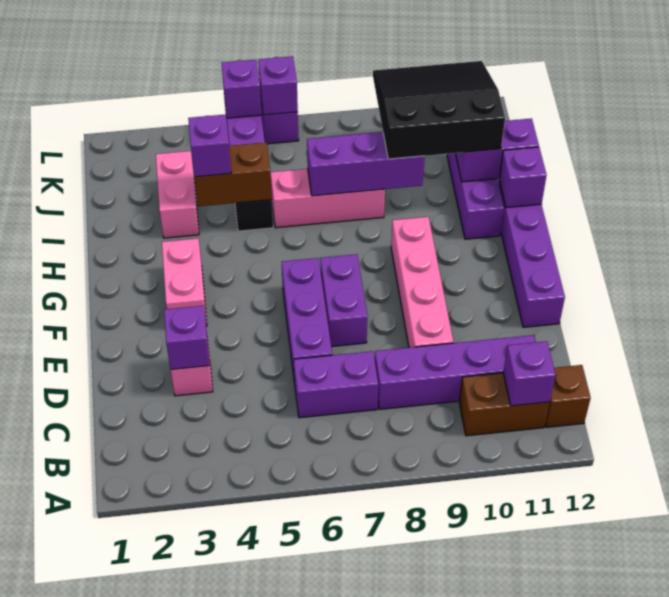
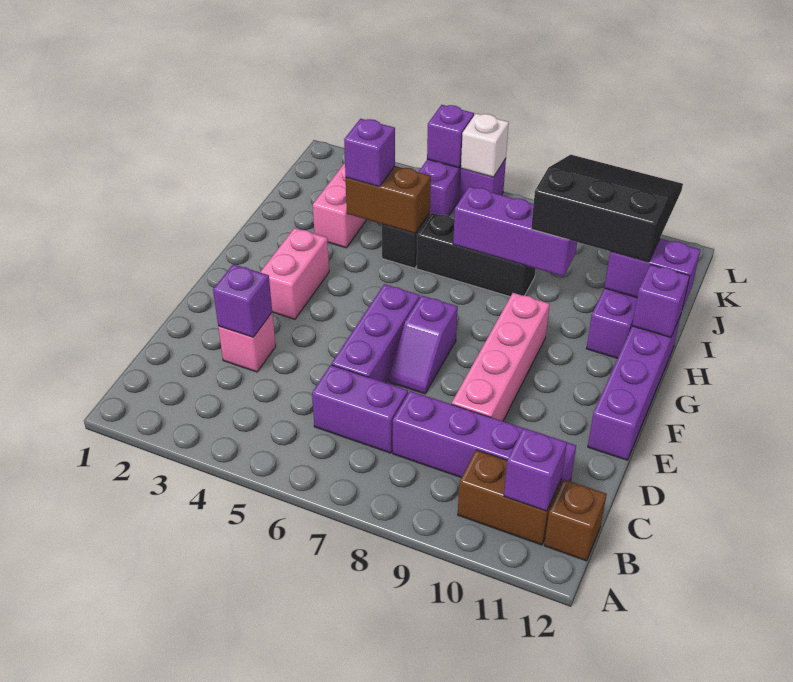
purple brick E7:F7 level 1 -> purple slope E7:F7 level 1 top F
pink brick I6:I8 level 1 -> black brick I6:I8 level 1
purple brick L6 level 2 -> white brick L6 level 2

